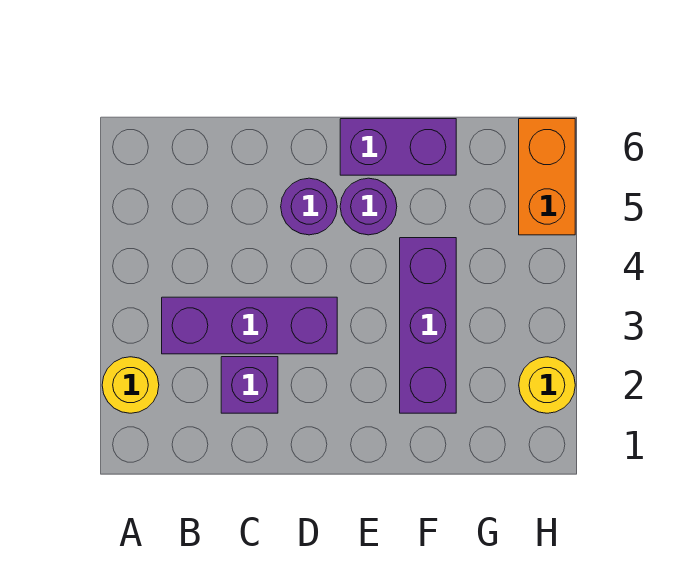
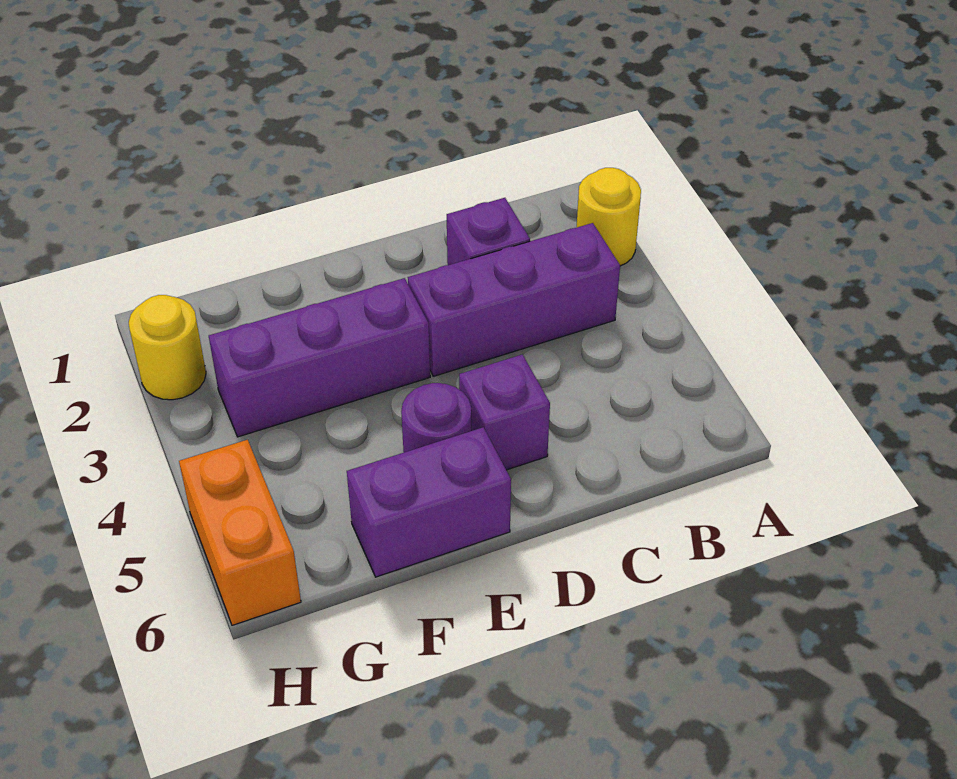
purple round brick D5 level 1 -> purple brick D5 level 1
purple brick F2:F4 level 1 -> purple brick E3:G3 level 1

